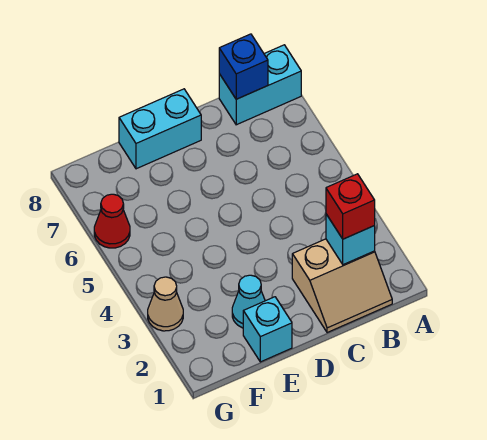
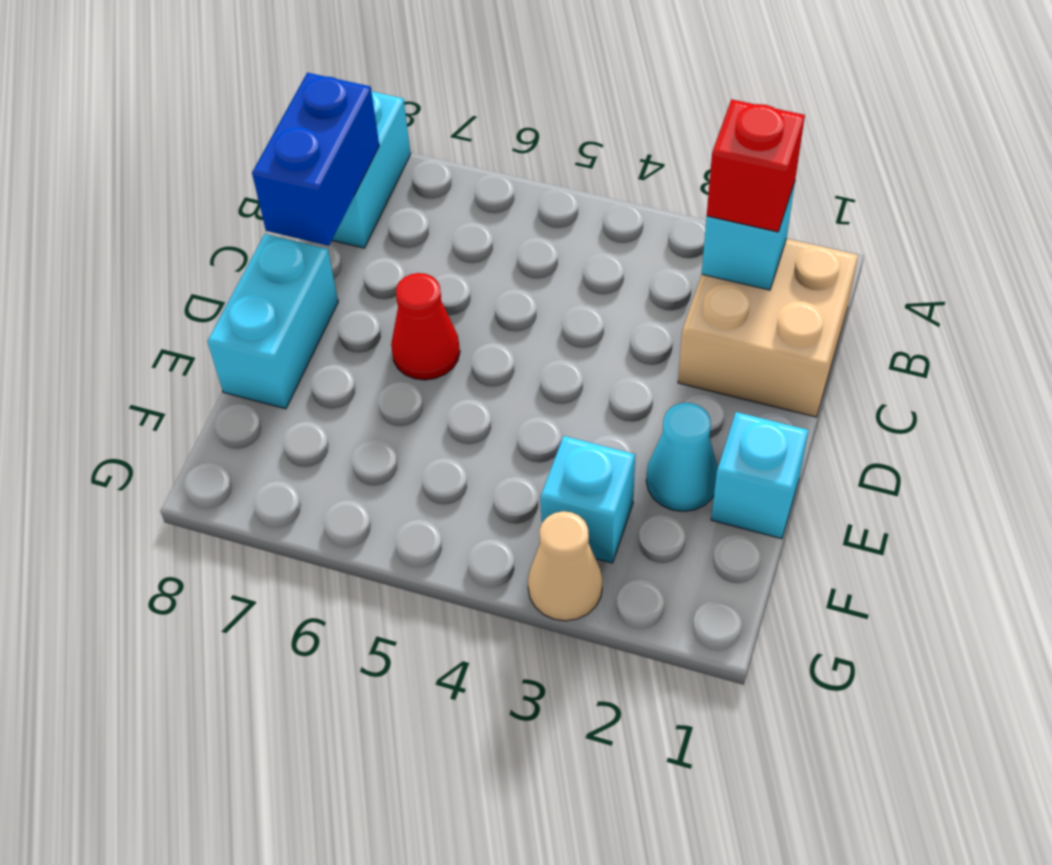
tan slope B1:C2 level 1 top 2 -> tan brick B1:C2 level 1
blue brick B8 level 2 -> blue brick B8:C8 level 2
none -> cyan brick F3 level 1
red cone G6 level 1 -> red cone D6 level 1

